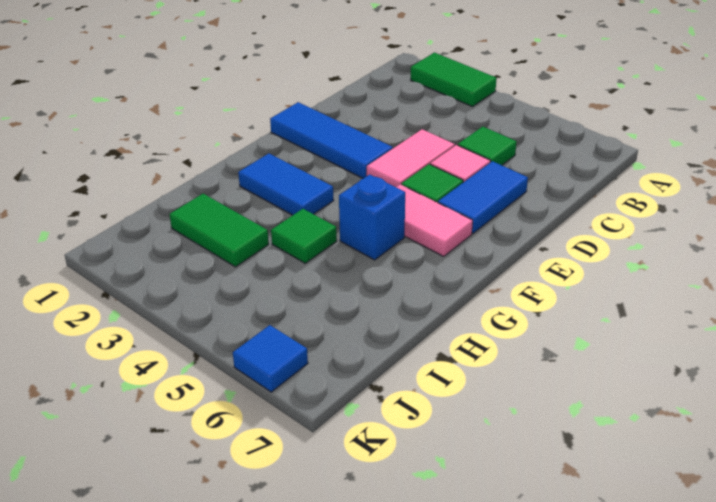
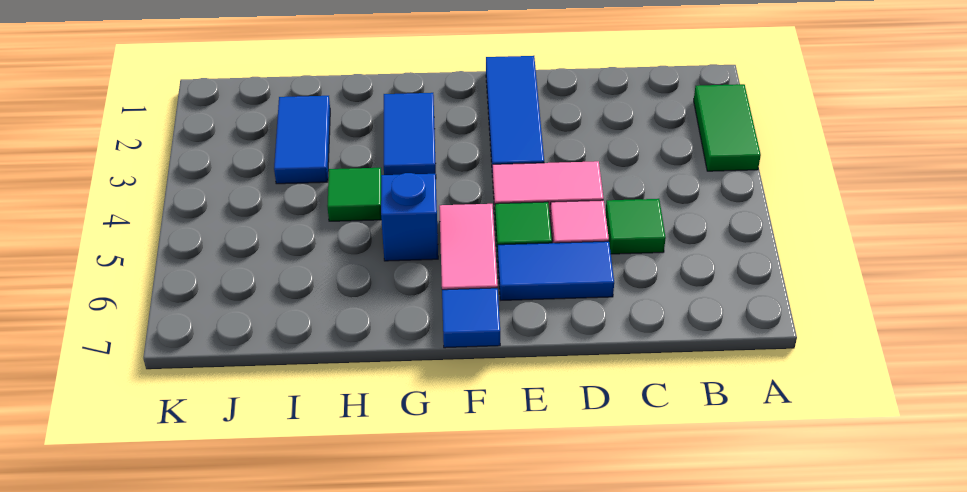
green tile I2:I3 level 1 -> blue tile I2:I3 level 1
blue tile K6 level 1 -> blue tile F7 level 1

